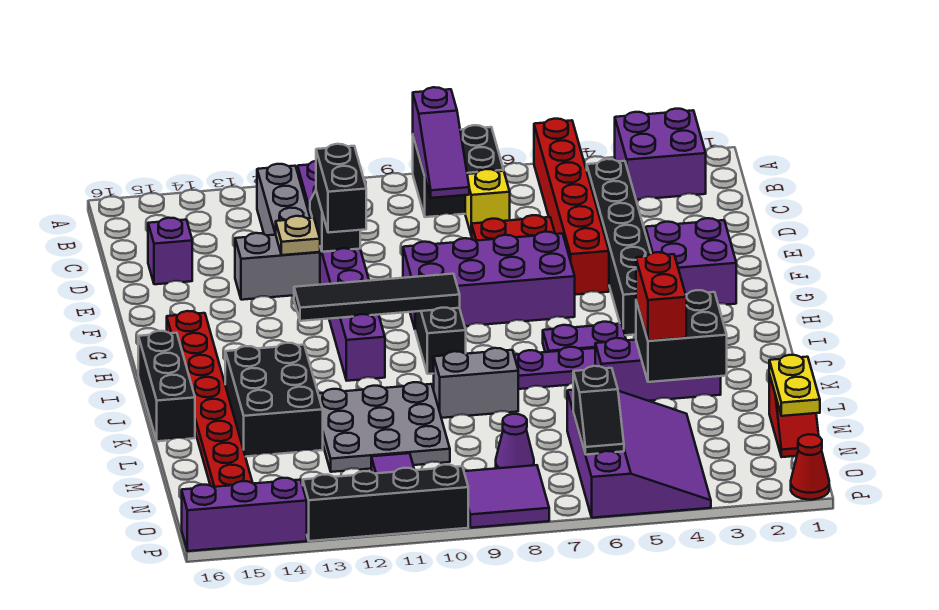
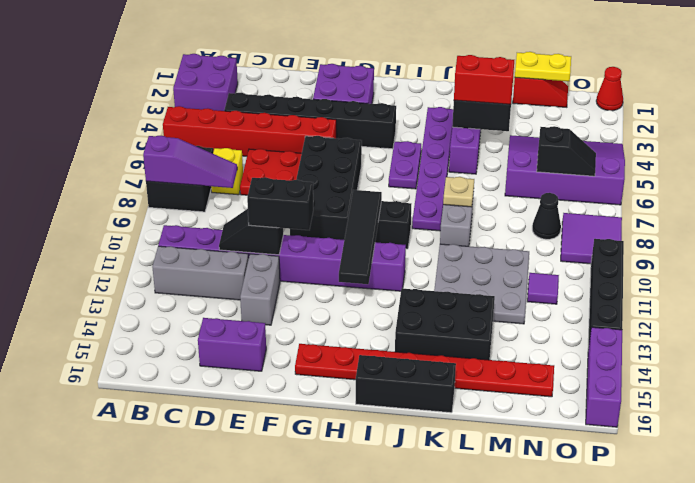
purple brick D15 level 1 -> purple brick D15:E15 level 1
tan plate E12 level 2 -> tan plate K8 level 2
purple brick F6:G9 level 1 -> black brick F6:G9 level 1
purple cone N8 level 1 -> black cone N8 level 1

